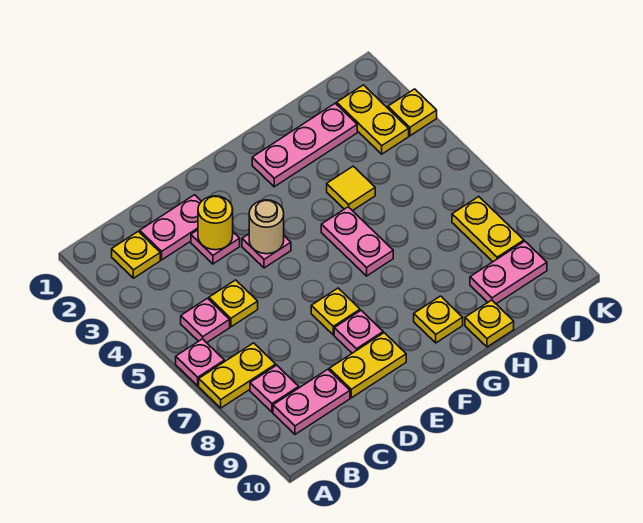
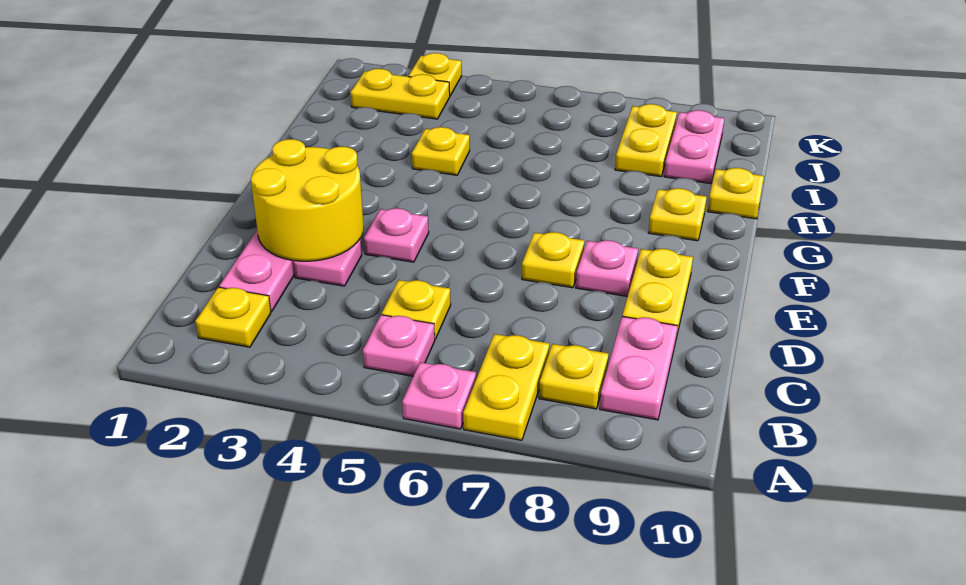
pink plate B8 level 1 -> yellow plate B8 level 1
yellow round brick D3 level 2 -> yellow round brick D2:E3 level 2
tan round brick E4 level 2 -> none
pink plate G2:I2 level 1 -> none
pink plate G5:G6 level 1 -> none
yellow tile H4 level 1 -> yellow plate H4 level 1
yellow plate J7:J8 level 1 -> yellow plate I8:J8 level 1

